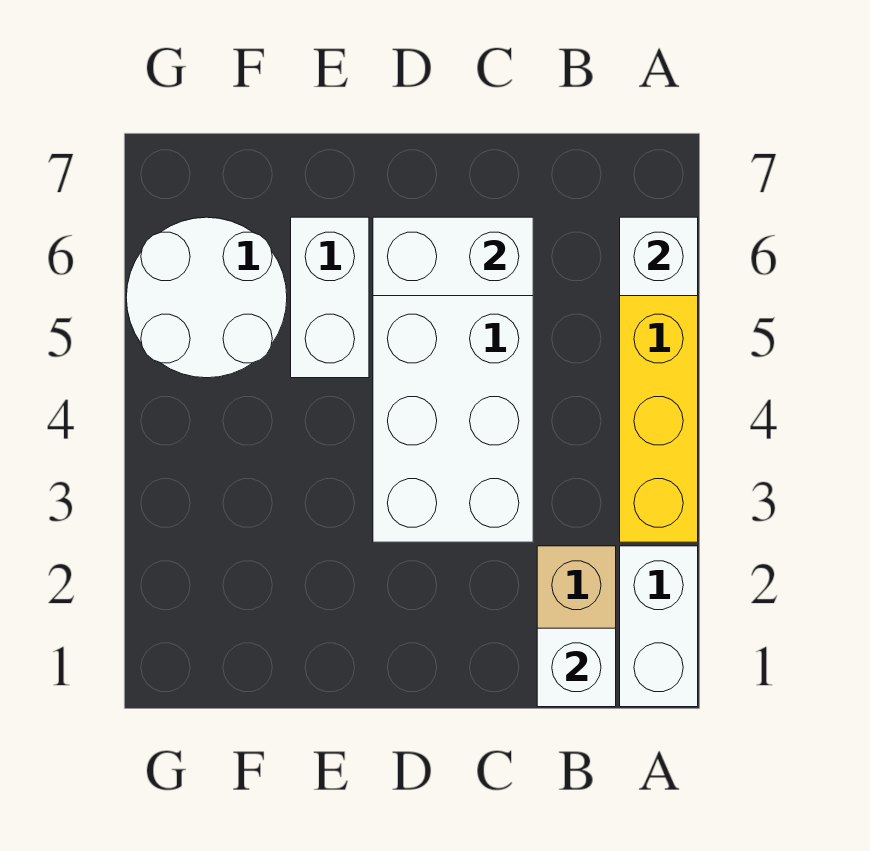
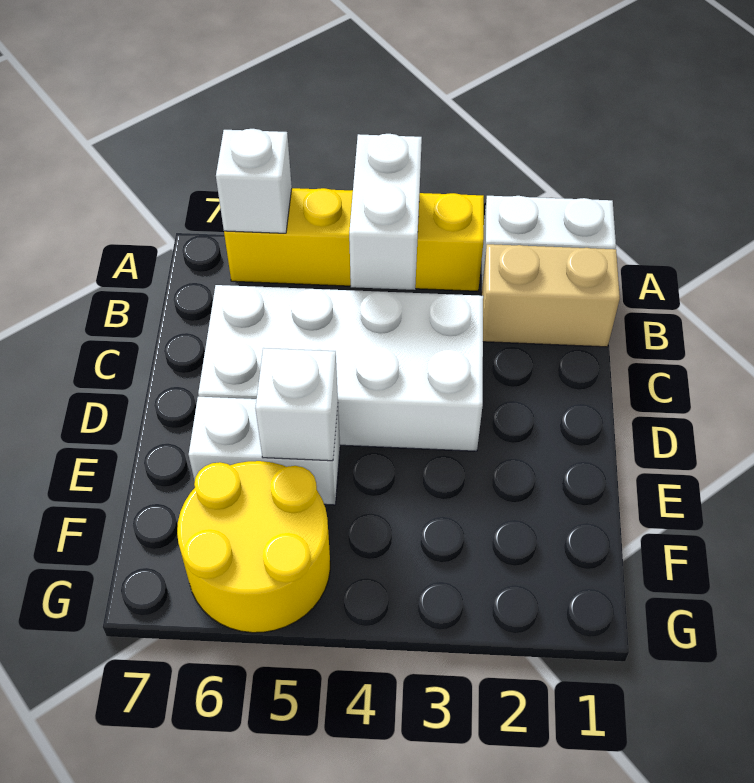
white brick B1 level 2 -> white brick E5 level 2
white brick C6:D6 level 2 -> white brick A4:B4 level 2
white round brick F5:G6 level 1 -> yellow round brick F5:G6 level 1

